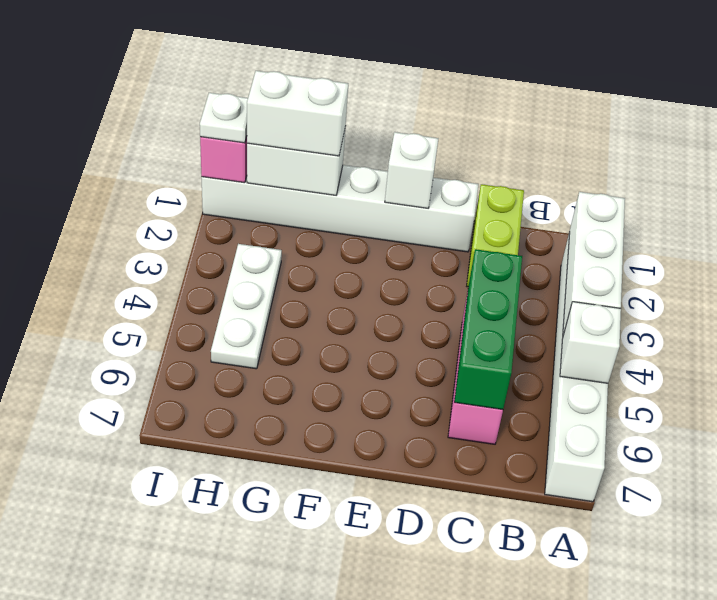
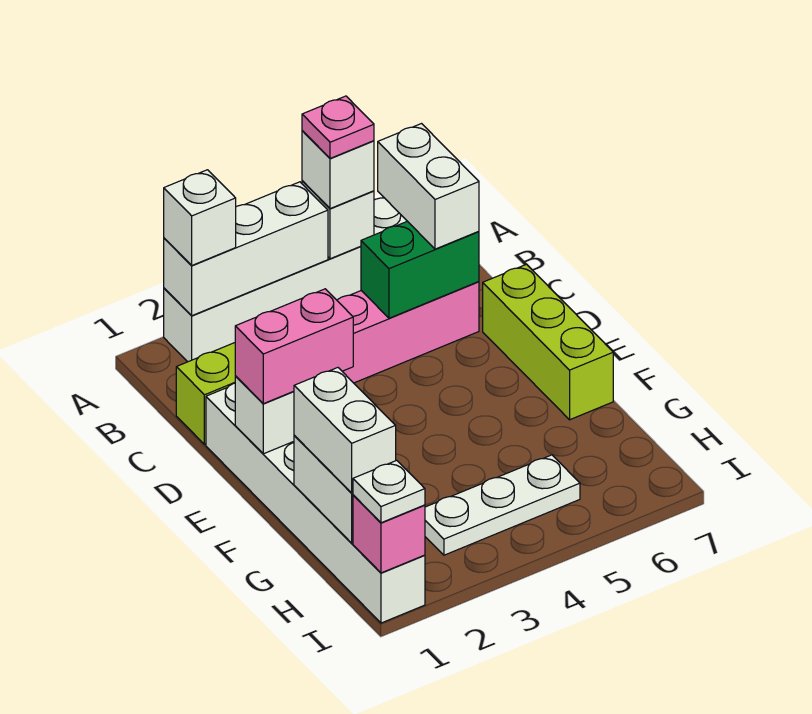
none -> white brick A2 level 3
none -> white brick A5 level 3
none -> pink plate A5 level 4
none -> white brick B6:C6 level 3
green brick C4:C6 level 2 -> green brick C5:C6 level 2
none -> lime brick D7:F7 level 1
none -> pink brick E1:E2 level 3

